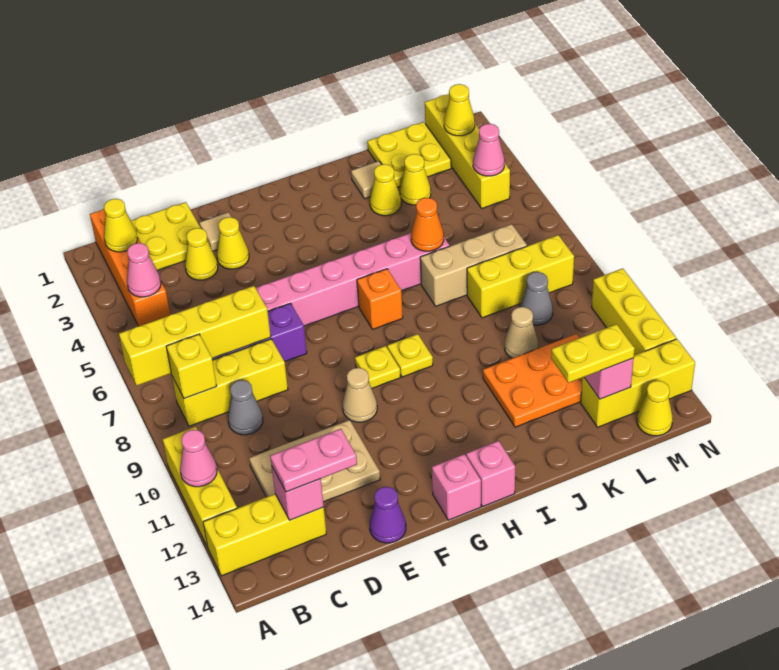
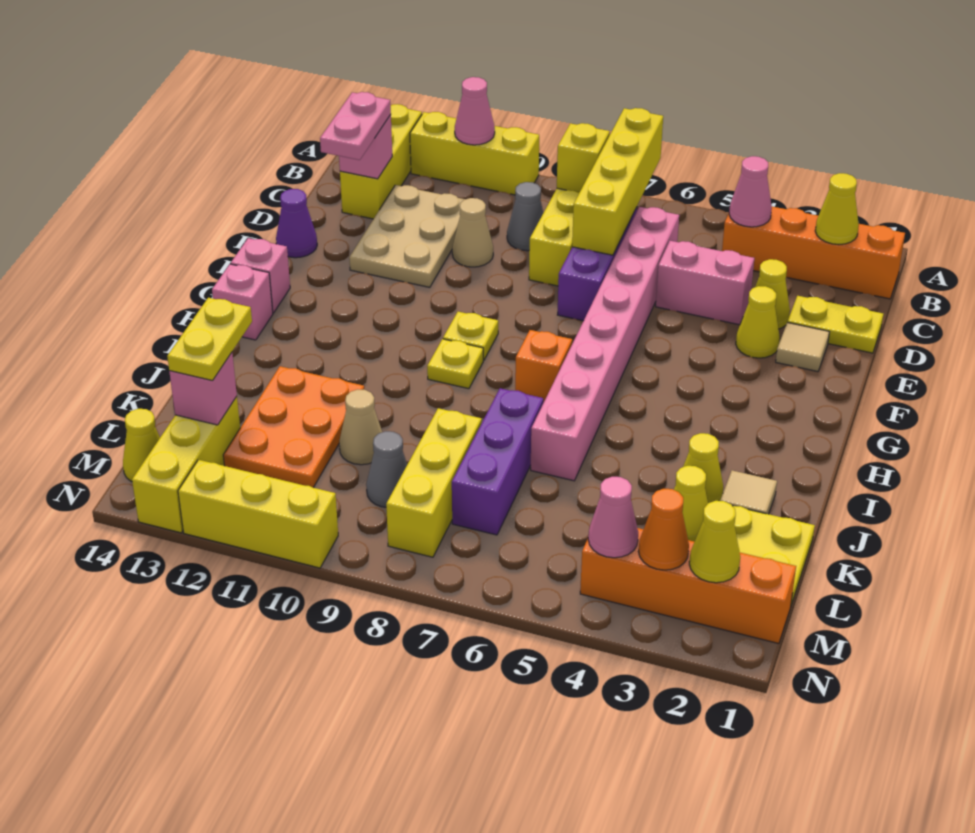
yellow plate C1:D2 level 1 -> yellow plate D1:D2 level 1
none -> pink brick D4:D5 level 1
tan cone F10 level 1 -> tan cone D10 level 1
orange cone J6 level 2 -> orange cone M3 level 2
tan brick J7:L7 level 1 -> purple brick J7:L7 level 1
yellow brick M1:M4 level 1 -> orange brick M1:M4 level 1

